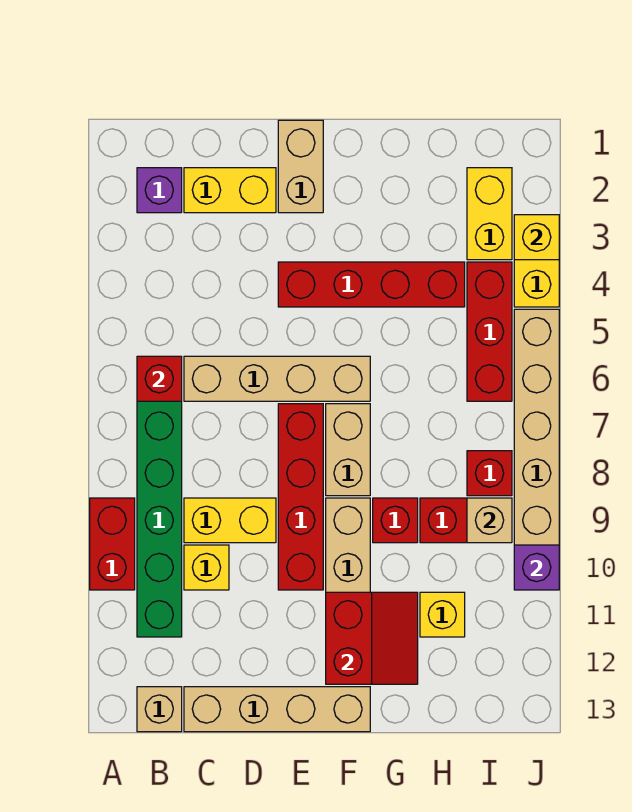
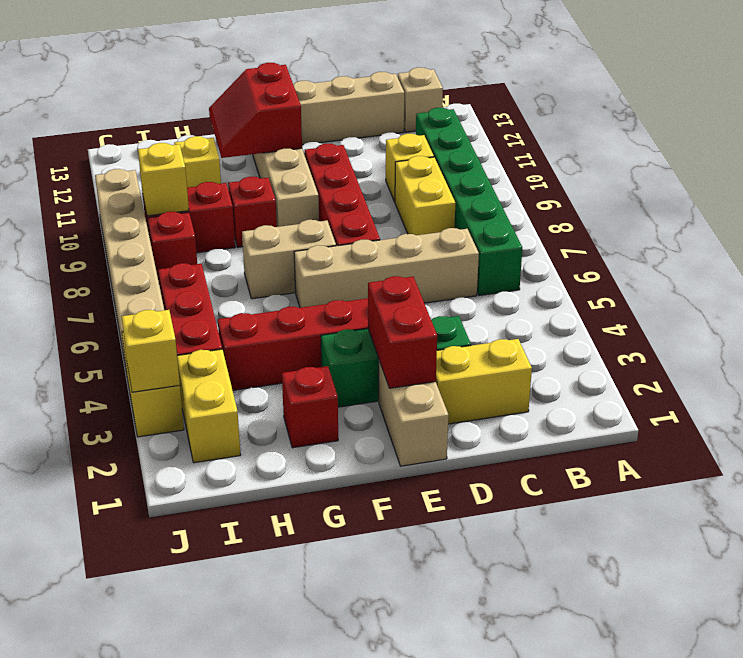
red brick A9:A10 level 1 -> red brick E2:E3 level 2
purple brick B2 level 1 -> none
red brick B6 level 2 -> red brick G2 level 1
yellow brick C9:D9 level 1 -> yellow brick C8:C9 level 1
none -> green brick D3:F3 level 1
tan brick F7:F8 level 1 -> tan brick F7:G7 level 1
tan brick I9 level 2 -> yellow brick I9 level 2
purple brick J10 level 2 -> none

